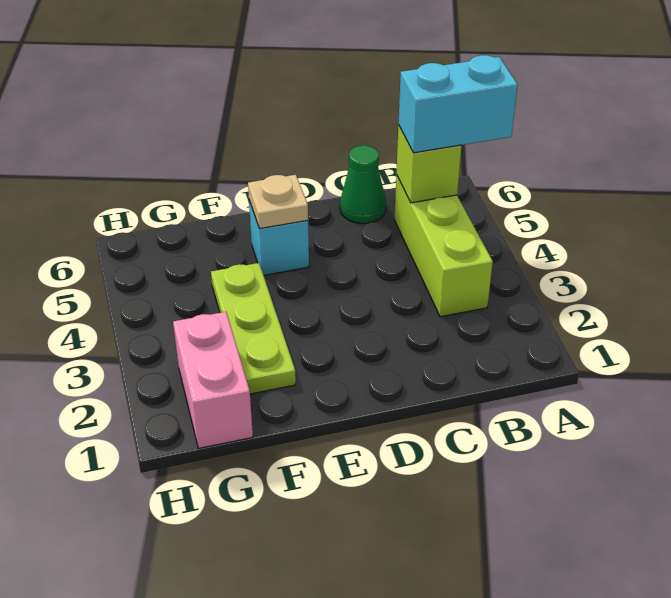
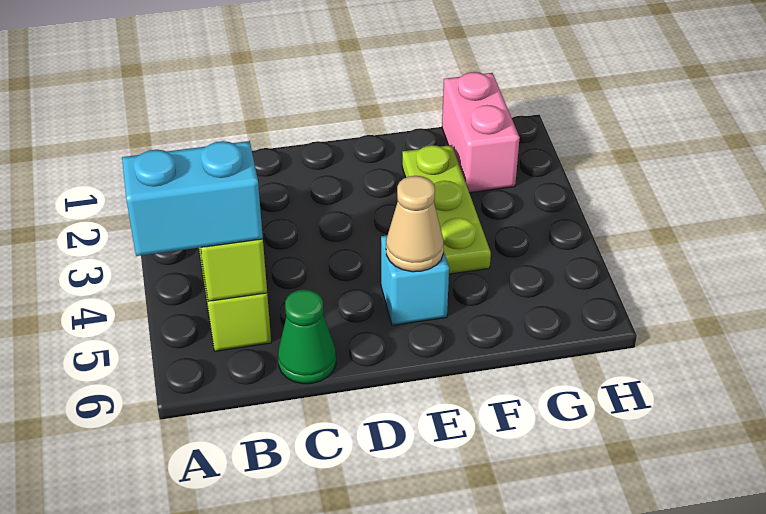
tan plate E5 level 2 -> tan cone E5 level 2

